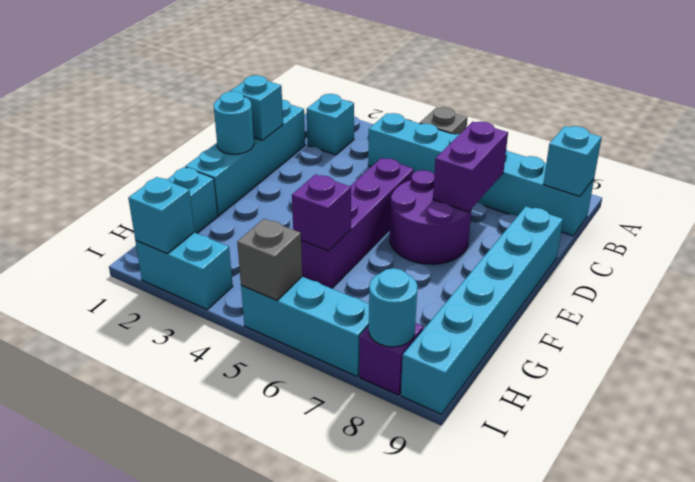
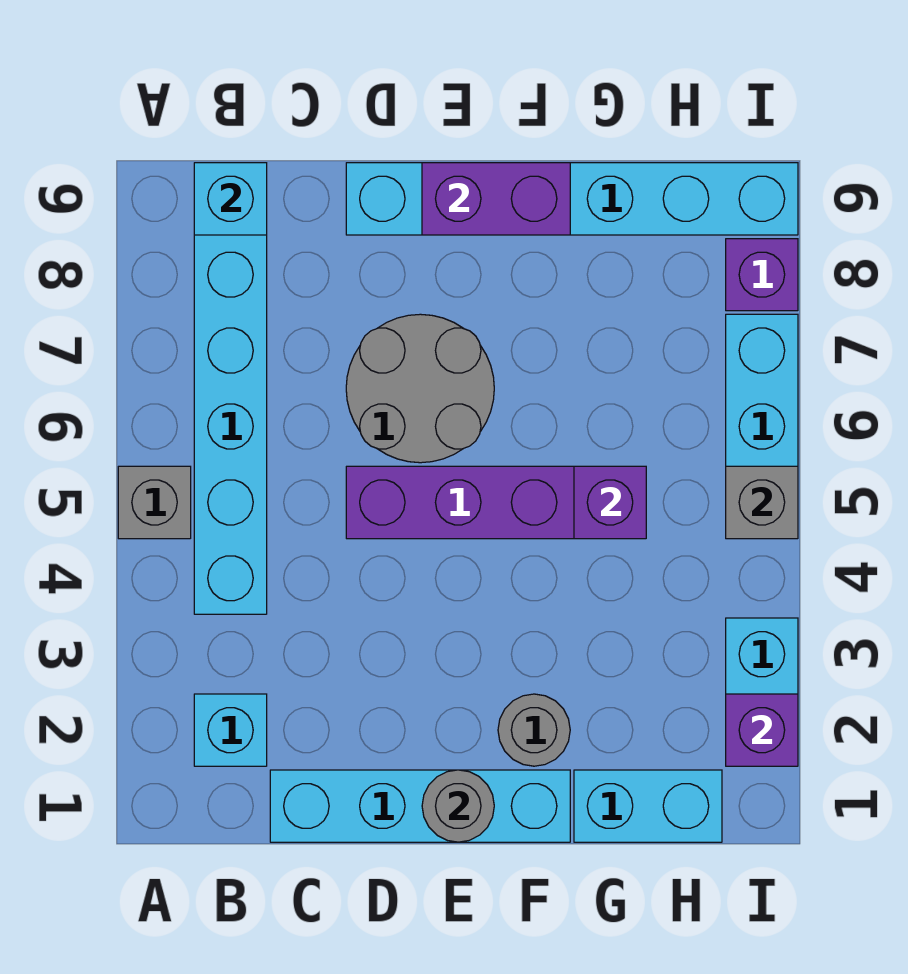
purple brick C7:D7 level 2 -> purple brick E9:F9 level 2
cyan brick D1 level 2 -> none
purple round brick D6:E7 level 1 -> grey round brick D6:E7 level 1
cyan round brick E1 level 2 -> grey round brick E1 level 2
none -> grey round brick F2 level 1
cyan brick I2 level 2 -> purple brick I2 level 2
cyan round brick I8 level 2 -> none

